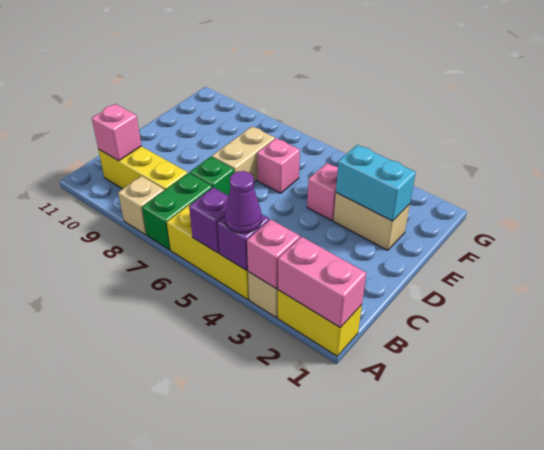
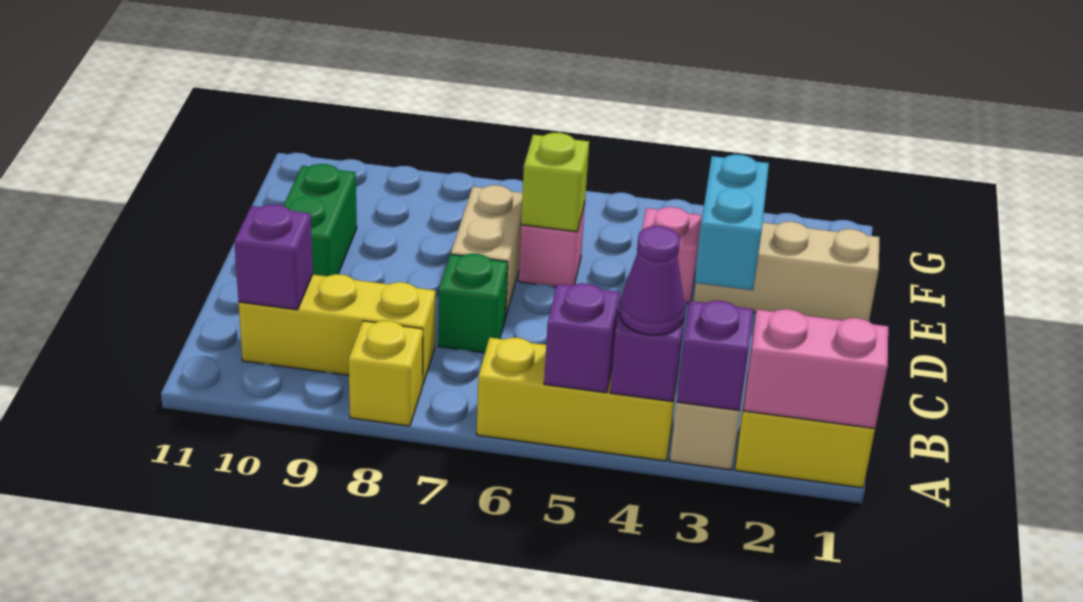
pink brick A3 level 2 -> purple brick A3 level 2
green brick A7:B7 level 1 -> green brick D10:E10 level 1
tan brick A8 level 1 -> yellow brick A8 level 1
pink brick B10 level 2 -> purple brick B10 level 2
tan brick E2:E3 level 1 -> tan brick E1:E3 level 1
cyan brick E2:E3 level 2 -> cyan brick D3:E3 level 2
none -> lime brick E6 level 2

